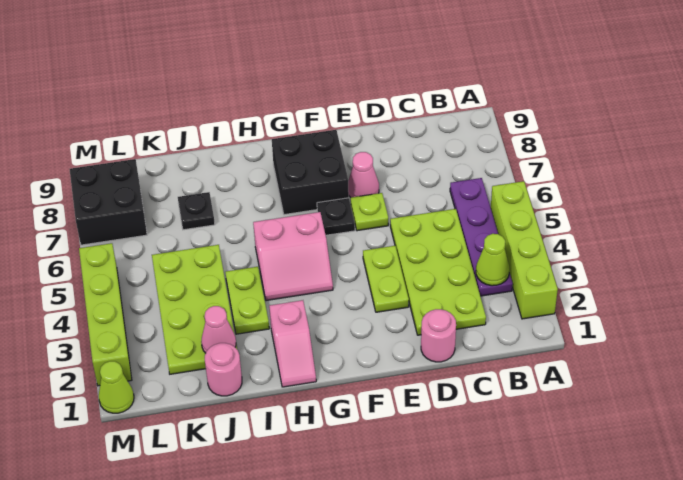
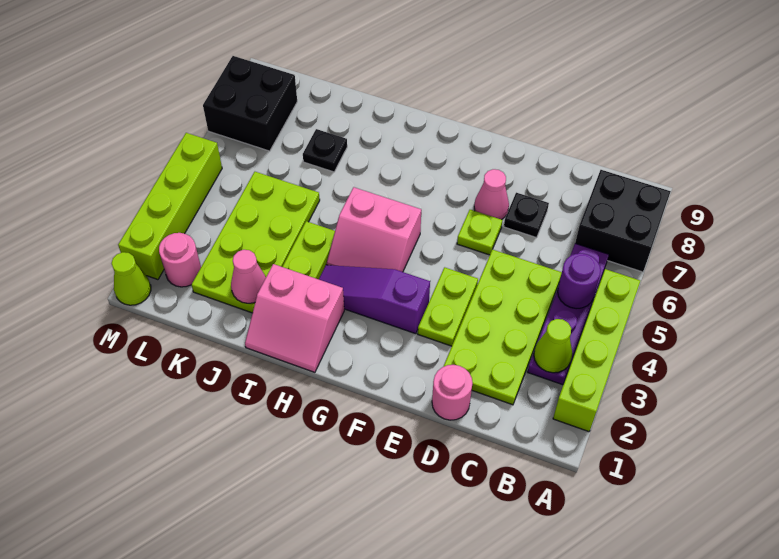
none -> purple round brick B5 level 2
none -> purple slope F3:H3 level 1 top F
black plate F6 level 1 -> black plate D7 level 1
black brick F7:G8 level 1 -> black brick A7:B8 level 1
pink slope H1:H2 level 1 top 2 -> pink slope H1:I2 level 1 top 2
pink round brick J1 level 1 -> pink round brick L2 level 1

